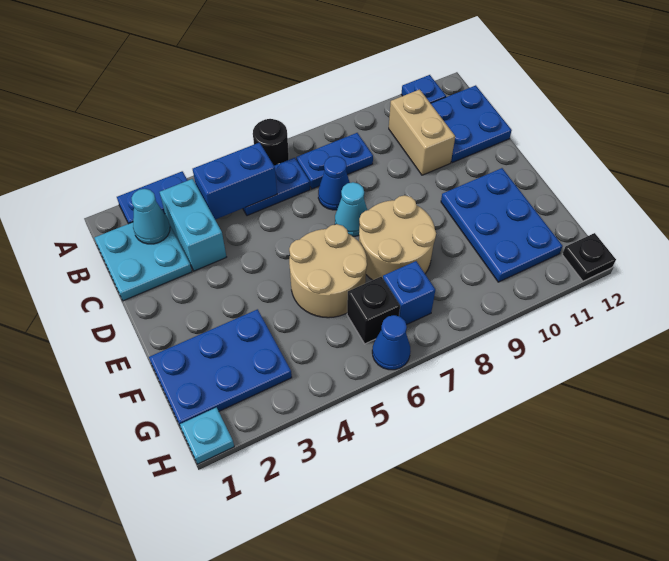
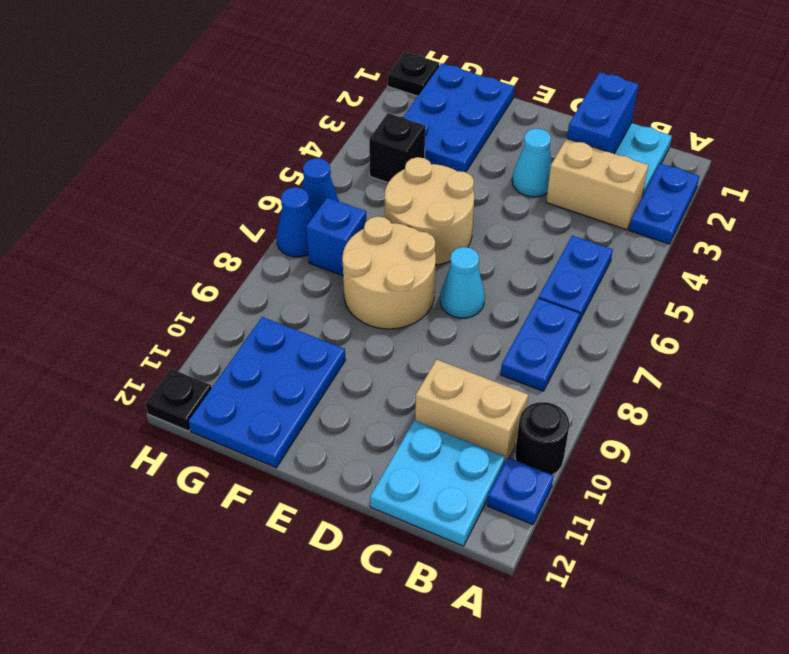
black round brick A6 level 1 -> black round brick A10 level 1
cyan cone B2 level 2 -> cyan cone D3 level 1
cyan brick B3:C3 level 1 -> tan brick B3:C3 level 1
blue brick B4:B5 level 2 -> blue brick C1:C2 level 2
blue plate B11:C12 level 1 -> cyan plate B11:C12 level 1
blue cone C7 level 1 -> blue cone H7 level 1
blue plate E10:G11 level 1 -> blue plate F10:G12 level 1
black brick G6 level 1 -> black brick G4 level 1
cyan plate H1 level 1 -> black plate H1 level 1

